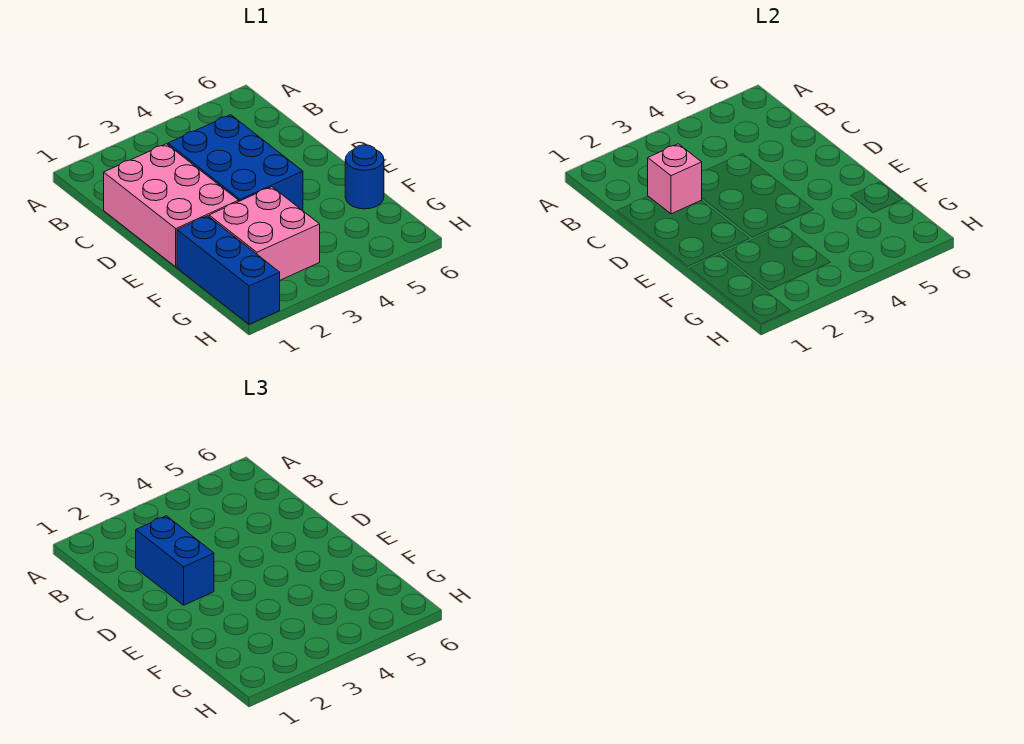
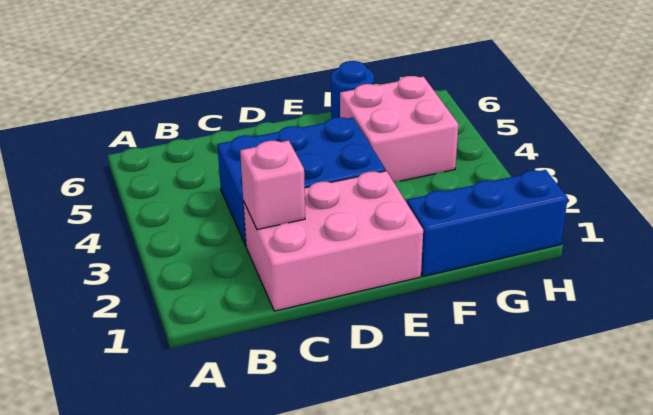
blue brick C2:D2 level 3 -> none
pink brick F2:G3 level 1 -> pink brick F4:G5 level 1

